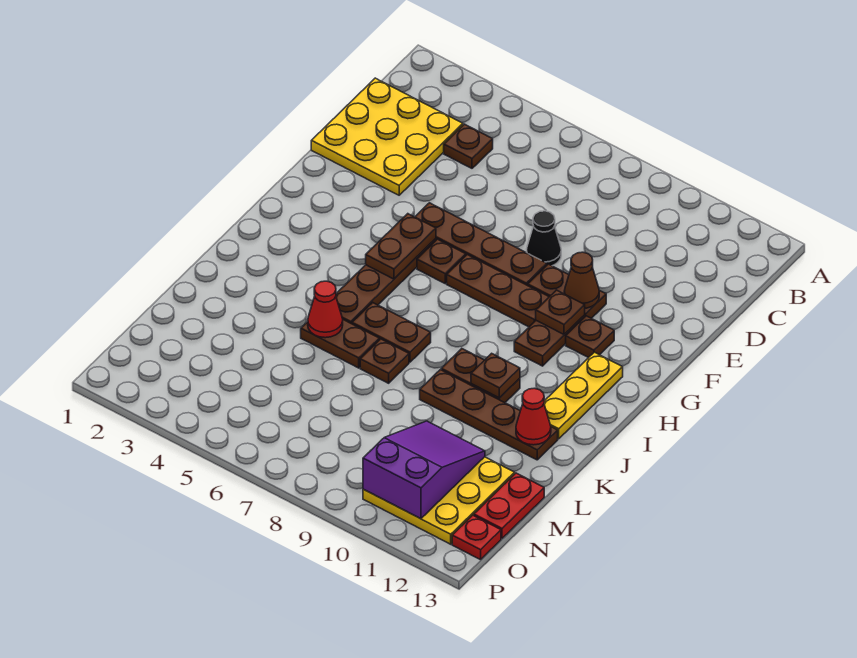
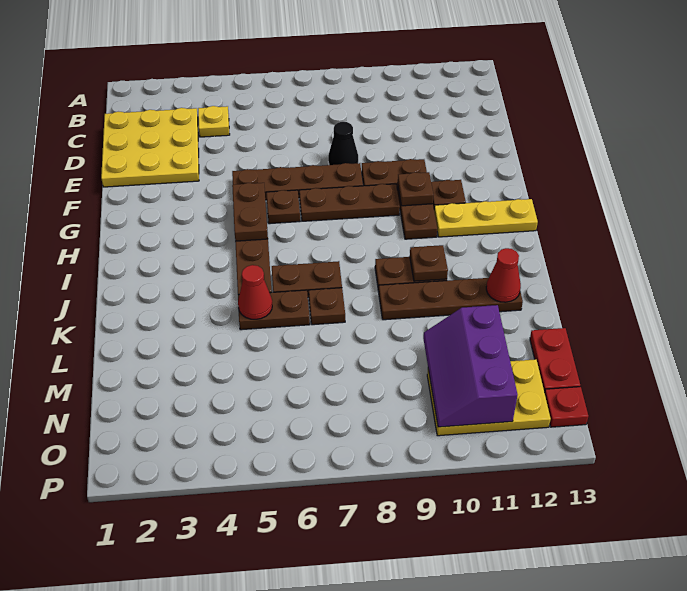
brown plate C4 level 1 -> yellow plate C4 level 1
brown cone F10 level 2 -> none
yellow plate H12:J12 level 1 -> yellow plate H11:H13 level 1
yellow plate M10:O12 level 1 -> yellow plate N10:O12 level 1
purple slope M10:O11 level 2 top O -> purple slope M10:O11 level 2 top 11

